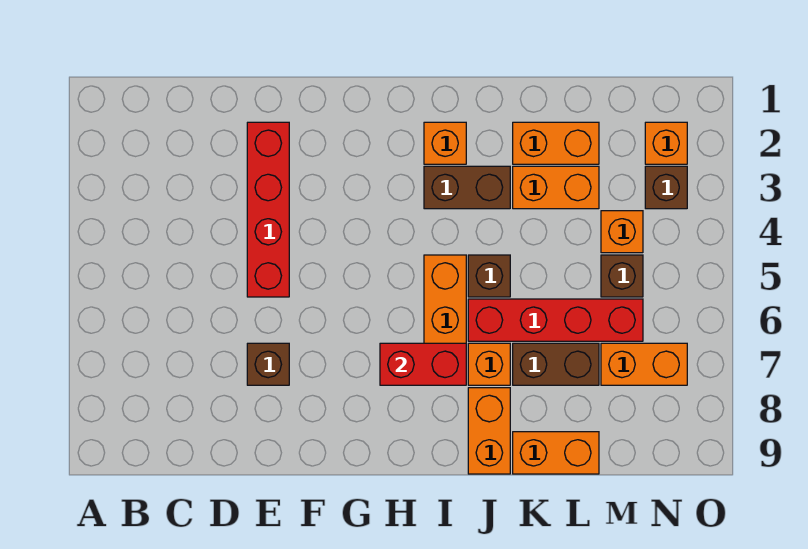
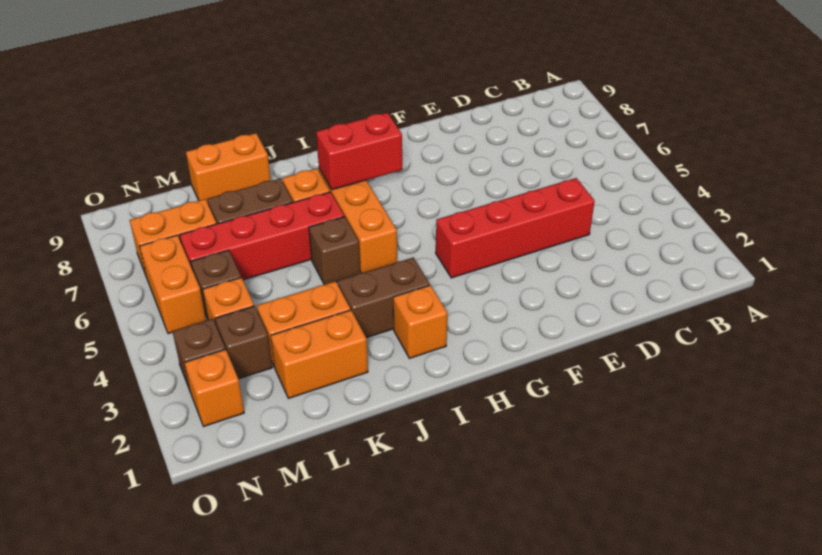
red brick E2:E5 level 1 -> red brick D4:G4 level 1
brown brick E7 level 1 -> brown brick M3 level 1
orange brick J8:J9 level 1 -> orange brick N5:N6 level 1

